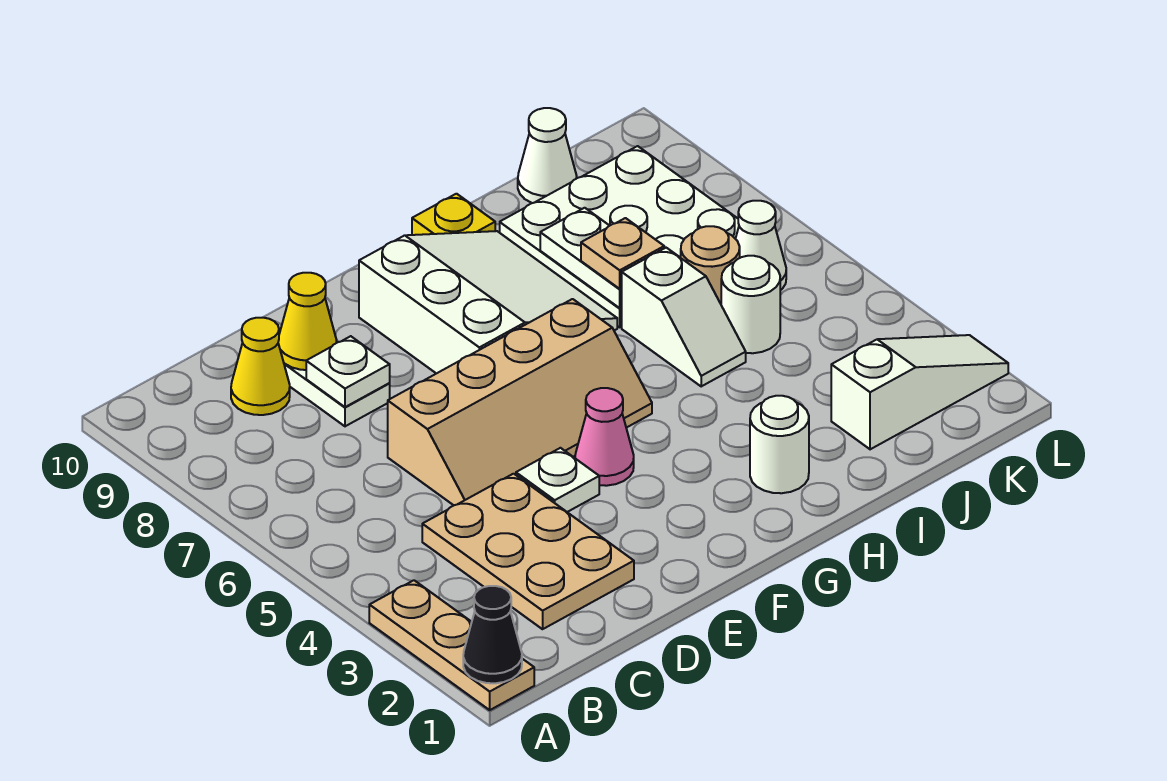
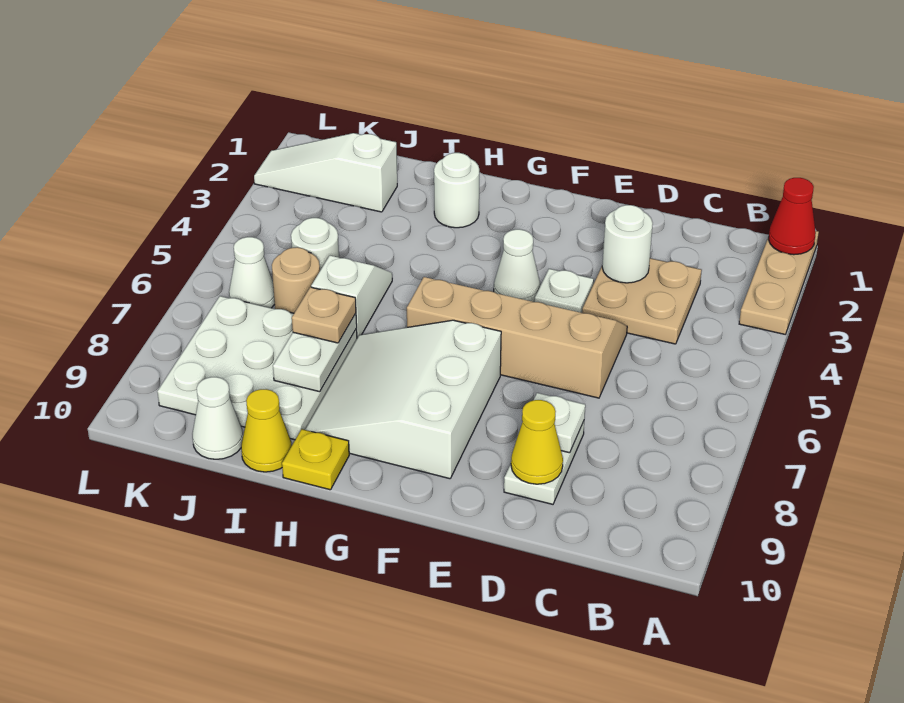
black cone A1 level 2 -> red cone A1 level 2
tan plate C2:D4 level 1 -> tan plate C3:D4 level 1
yellow cone C9 level 1 -> yellow cone I10 level 1
none -> white round brick D3 level 2
pink cone F4 level 1 -> white cone F4 level 1

